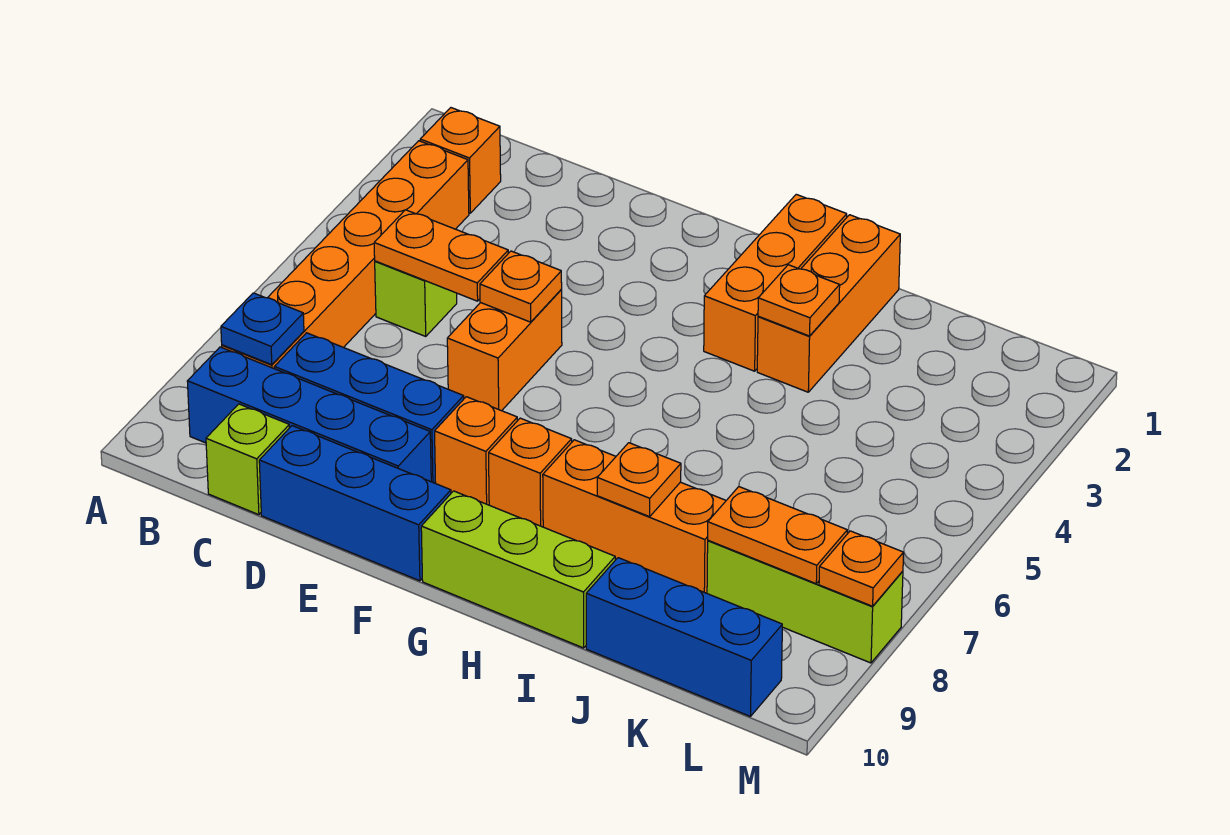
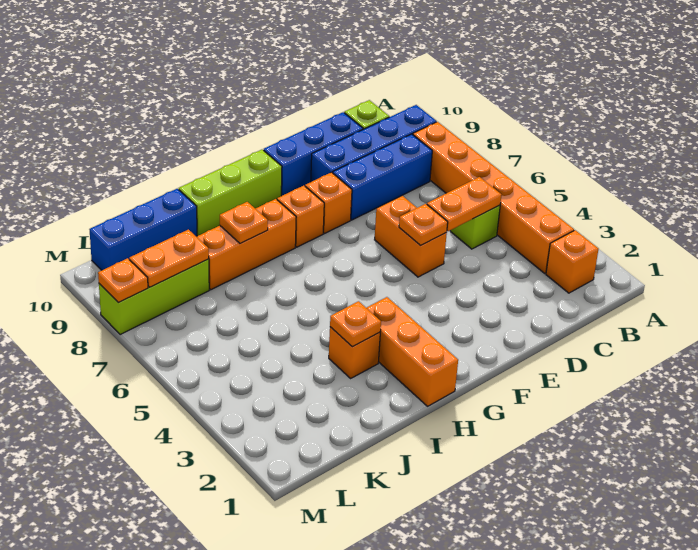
blue plate B8 level 2 -> none
orange brick I1:I3 level 1 -> orange brick I3 level 1

